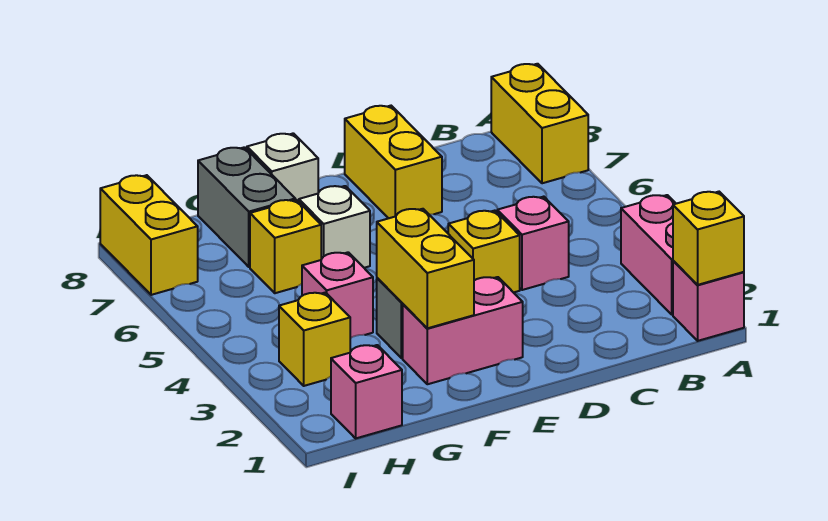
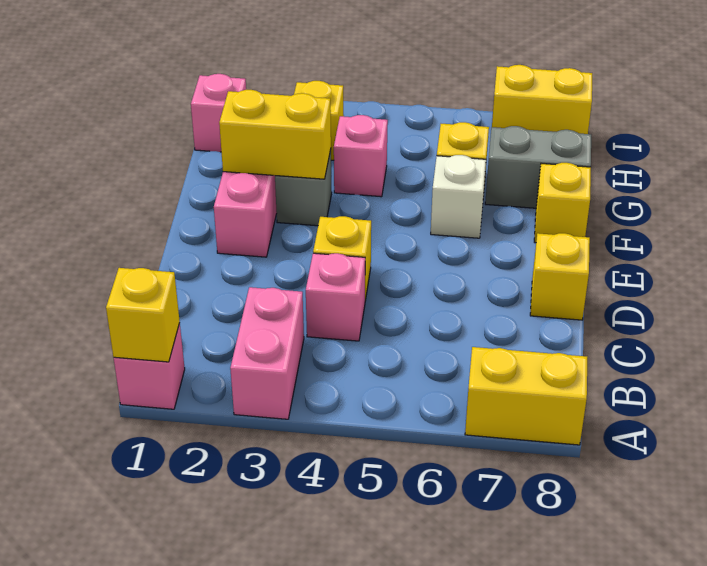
pink brick A2:A3 level 1 -> pink brick A3:B3 level 1
yellow brick D7:D8 level 1 -> yellow brick D8 level 1
white brick F8 level 1 -> yellow brick F8 level 1

